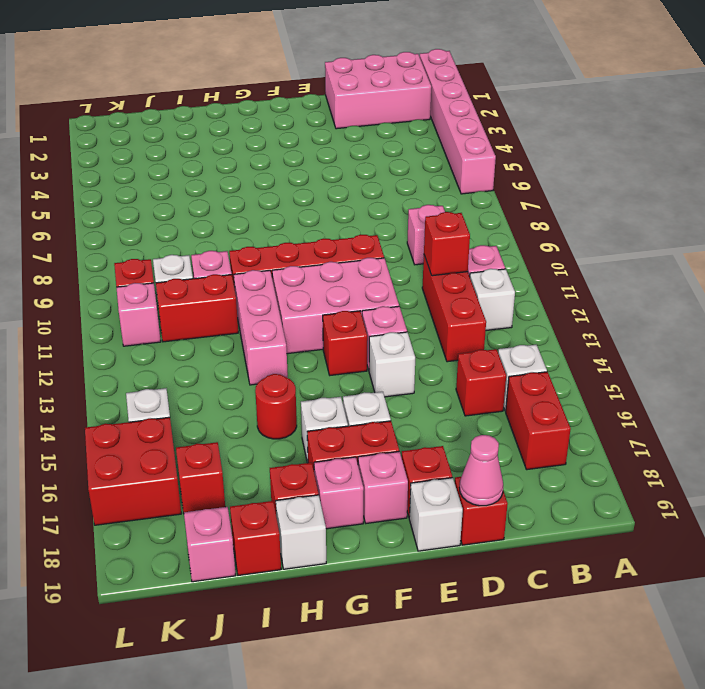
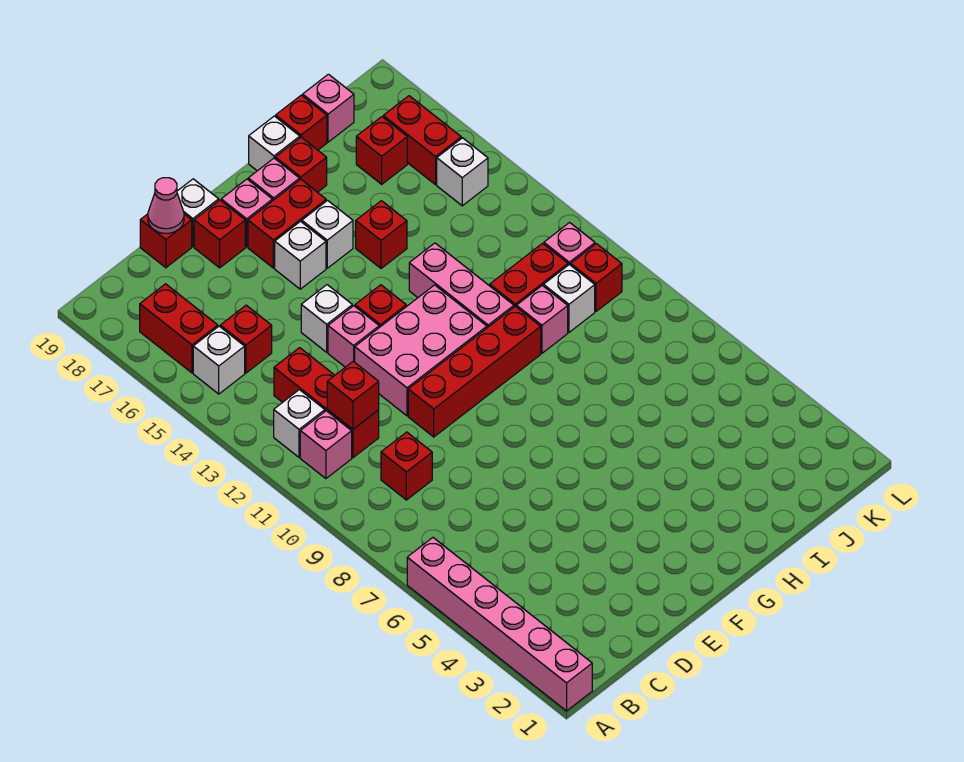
pink brick B1:D2 level 1 -> none
pink brick C9 level 1 -> red brick C9 level 1
red round brick H15 level 1 -> red brick H15 level 1
red brick K16:L17 level 1 -> red brick K16:K17 level 1

